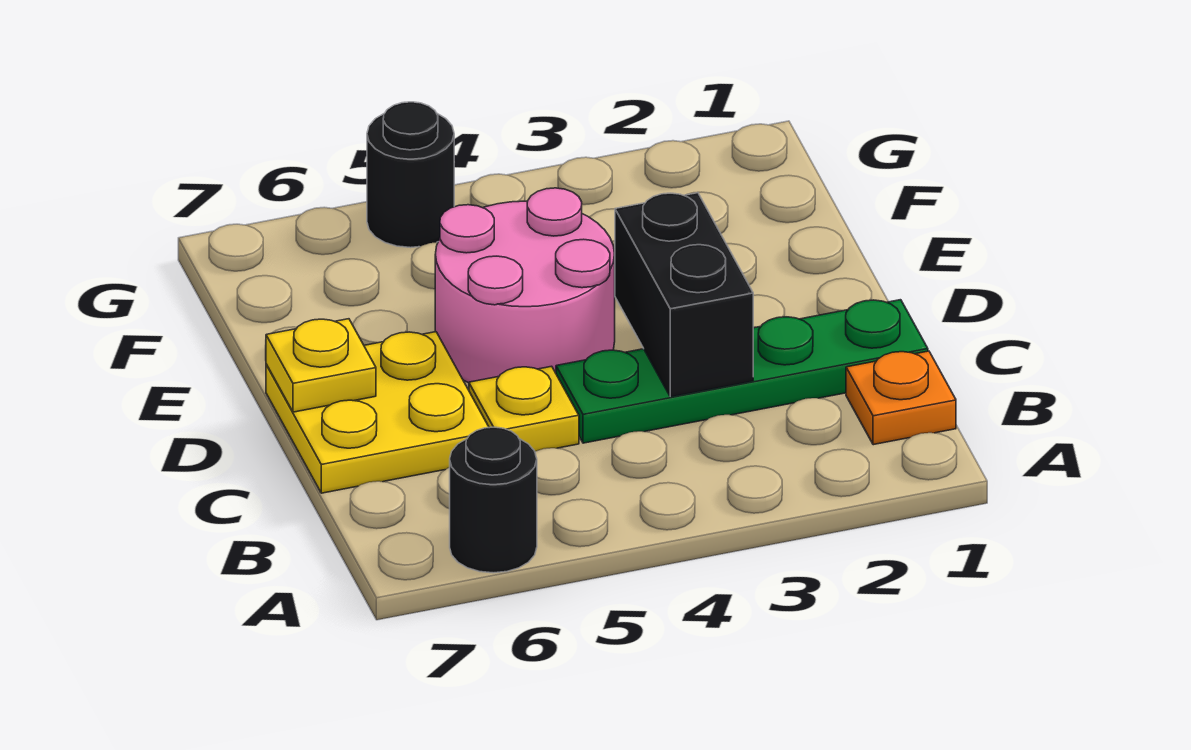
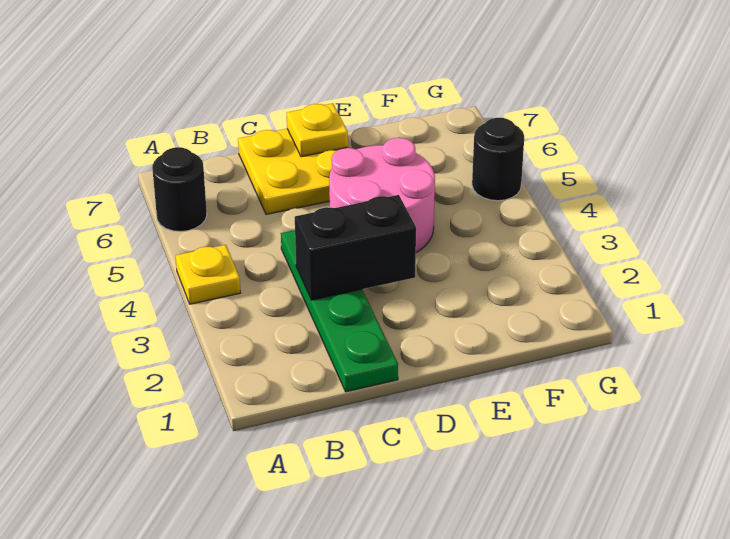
orange plate B1 level 1 -> none
yellow plate C5 level 1 -> yellow plate A4 level 1

